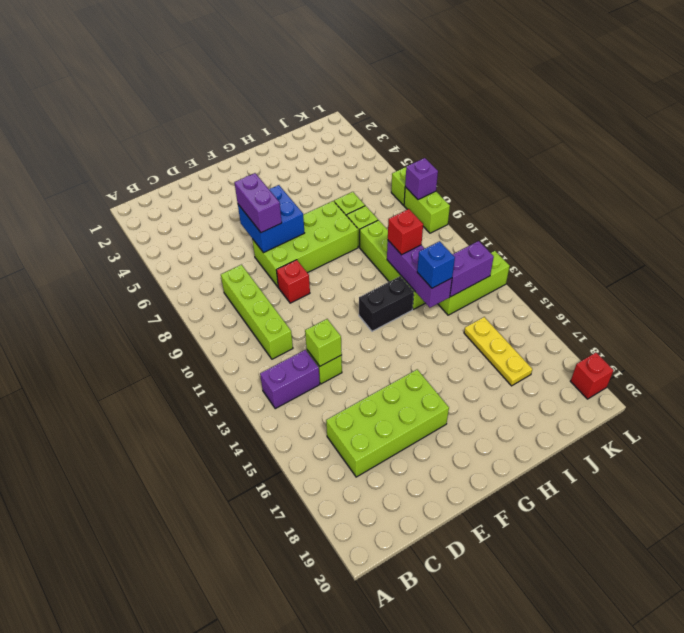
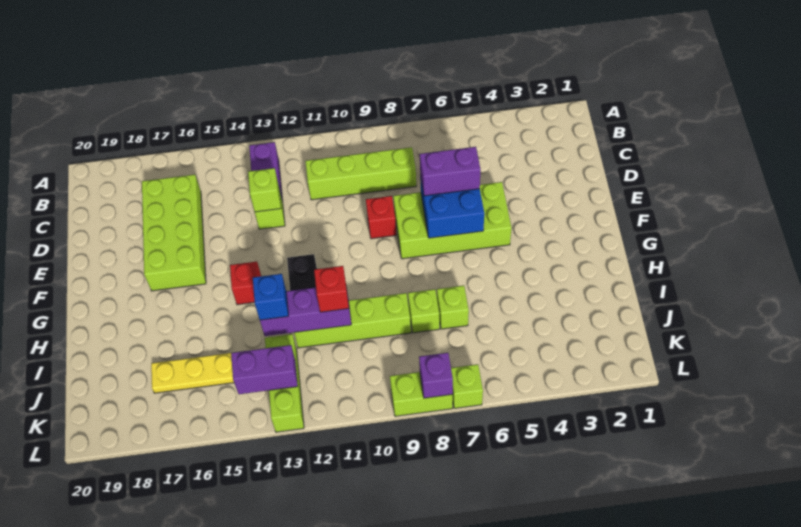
lime brick E7:H8 level 1 -> lime brick E5:F8 level 1
purple brick J13:K13 level 2 -> purple brick K13:K14 level 2
red brick L19 level 1 -> red brick G14 level 1

